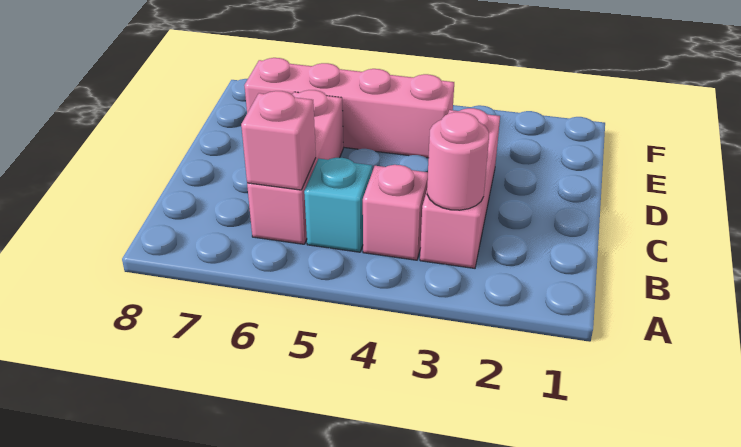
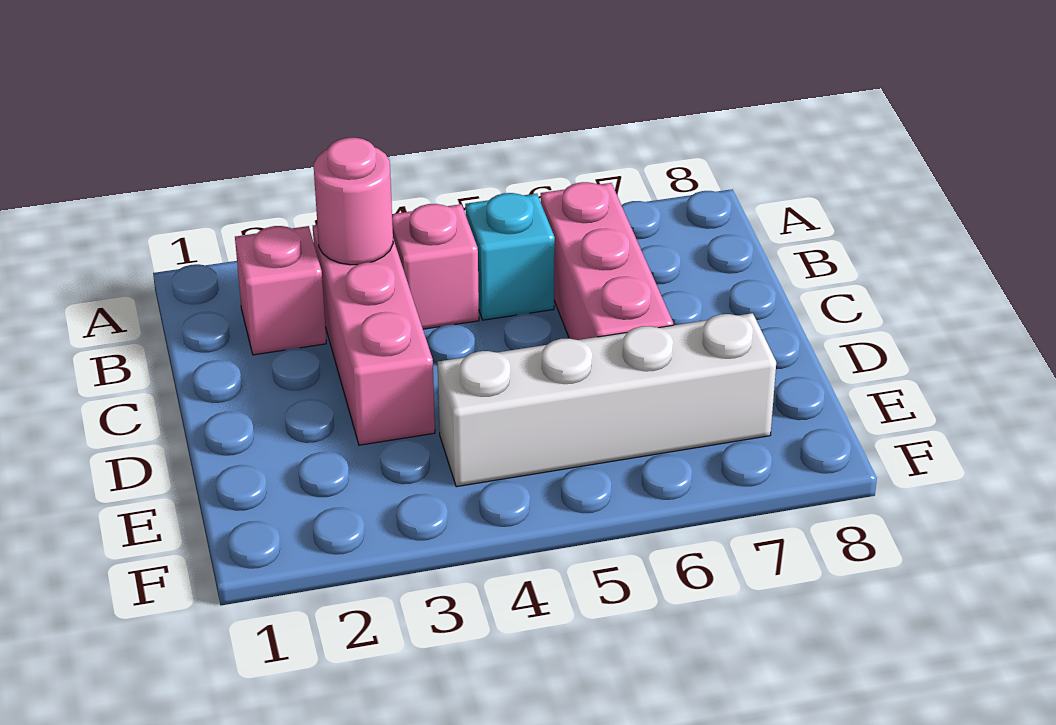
pink brick B6 level 2 -> pink brick B2 level 1
pink brick E4:E7 level 1 -> white brick E4:E7 level 1

